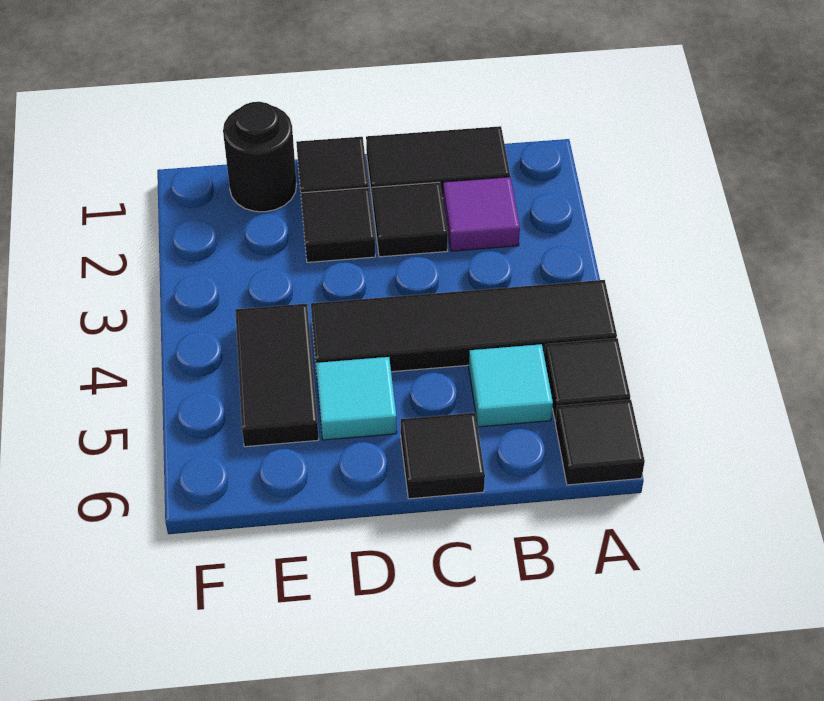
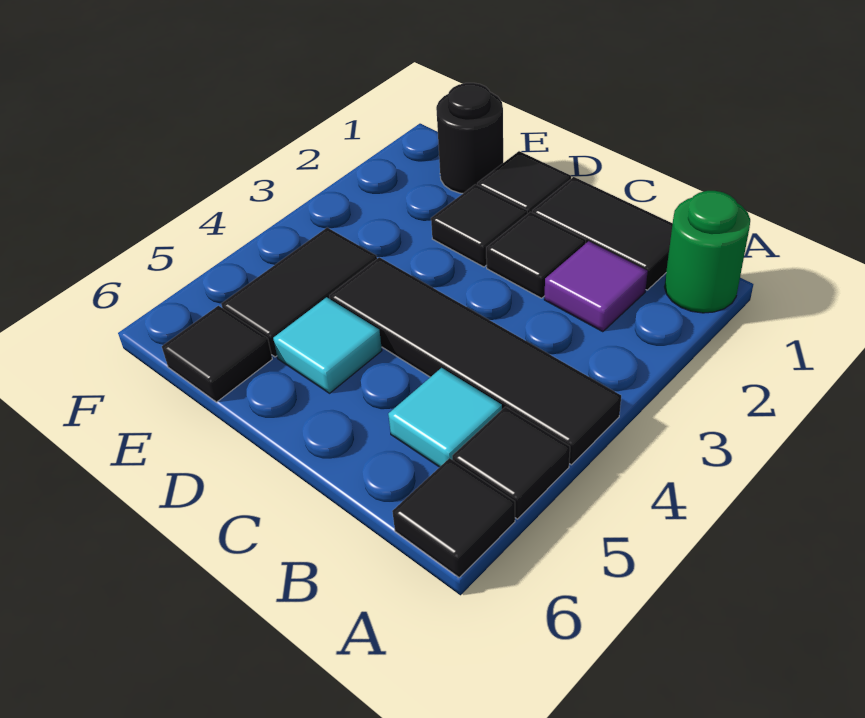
none -> green round brick A1 level 1
black tile C6 level 1 -> black tile E6 level 1

